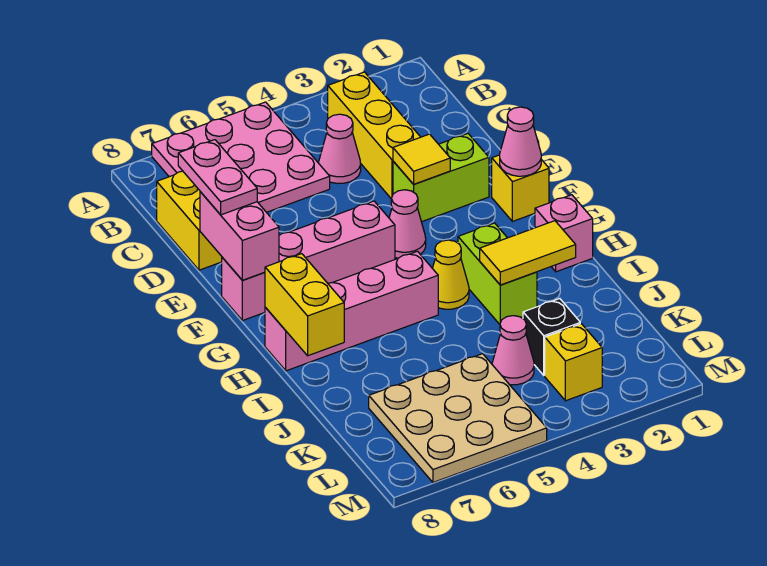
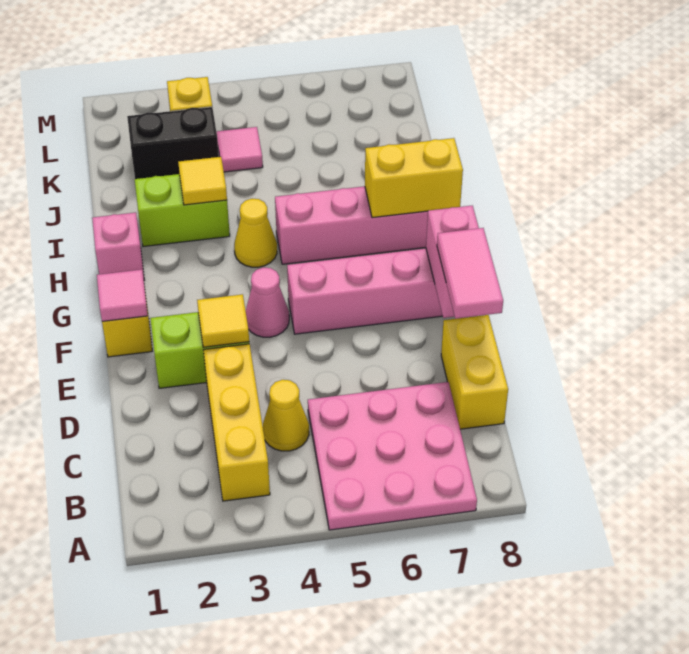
pink cone C4 level 1 -> yellow cone C4 level 1
pink plate D8:E8 level 3 -> pink tile D8:E8 level 3
pink cone F1 level 2 -> pink tile F1 level 2
lime brick H3:I3 level 1 -> lime brick I2:I3 level 1
yellow brick H8:I8 level 2 -> yellow brick H7:H8 level 2
yellow tile I2:I3 level 2 -> yellow tile I3 level 2
black brick K3 level 1 -> black brick K2:K3 level 1
pink cone K4 level 1 -> pink tile K4 level 1
tan plate K5:M7 level 1 -> none

